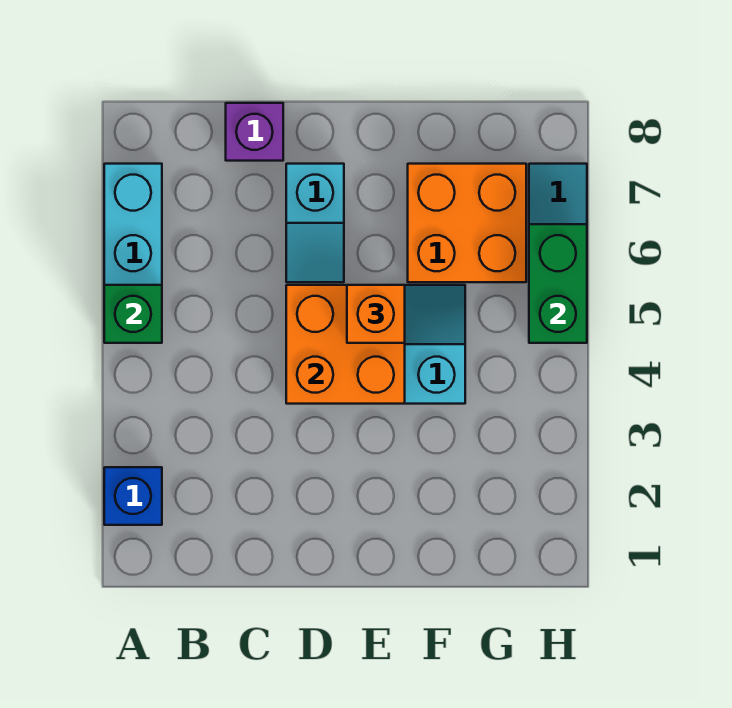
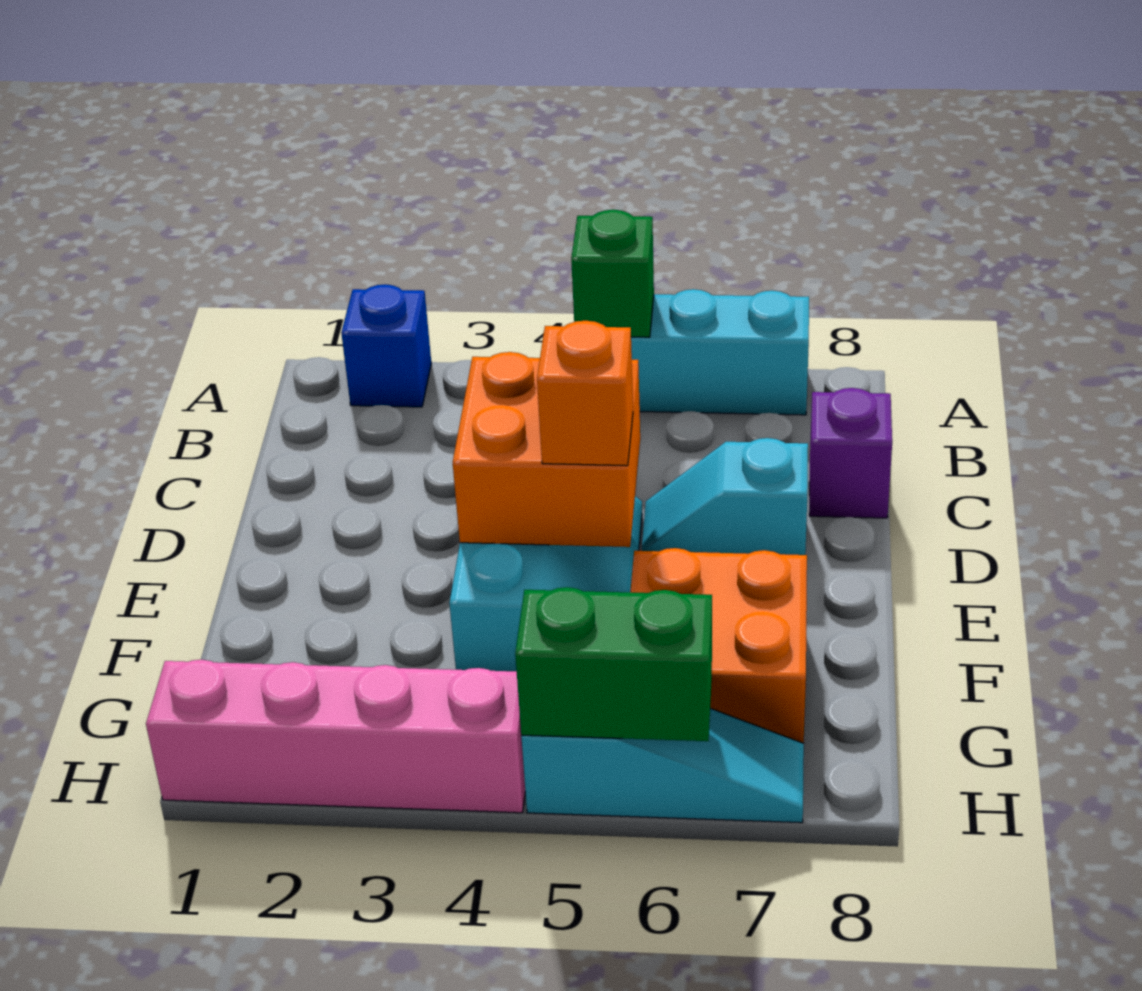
none -> pink brick H1:H4 level 1

